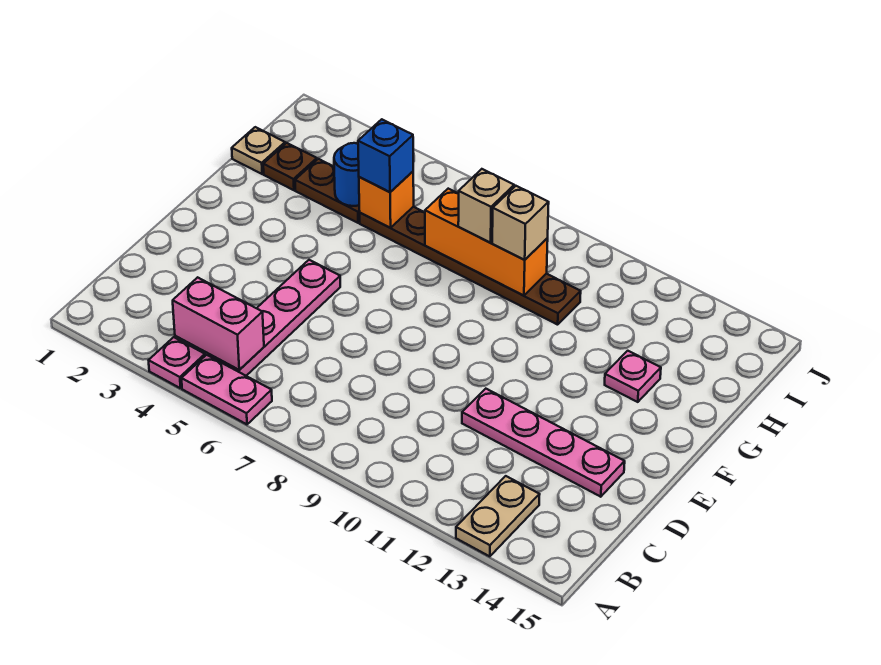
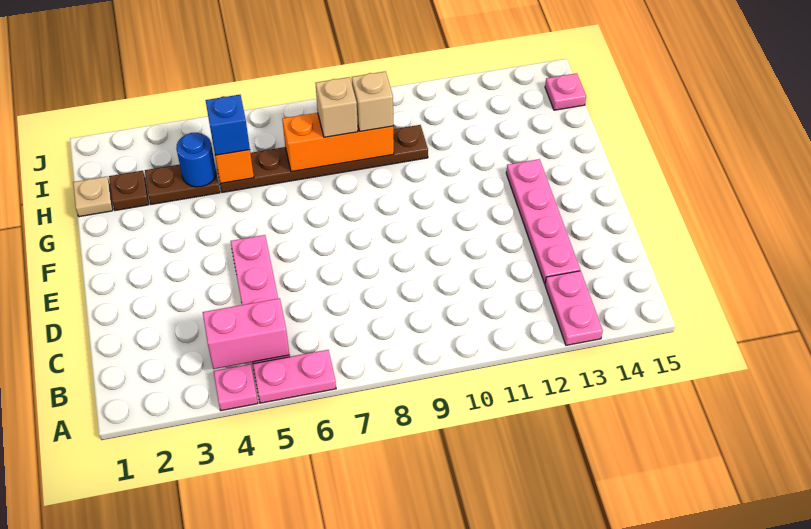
tan plate A13:B13 level 1 -> pink plate A13:B13 level 1
pink plate D11:D14 level 1 -> pink plate C13:F13 level 1
pink plate G13 level 1 -> pink plate I15 level 1

